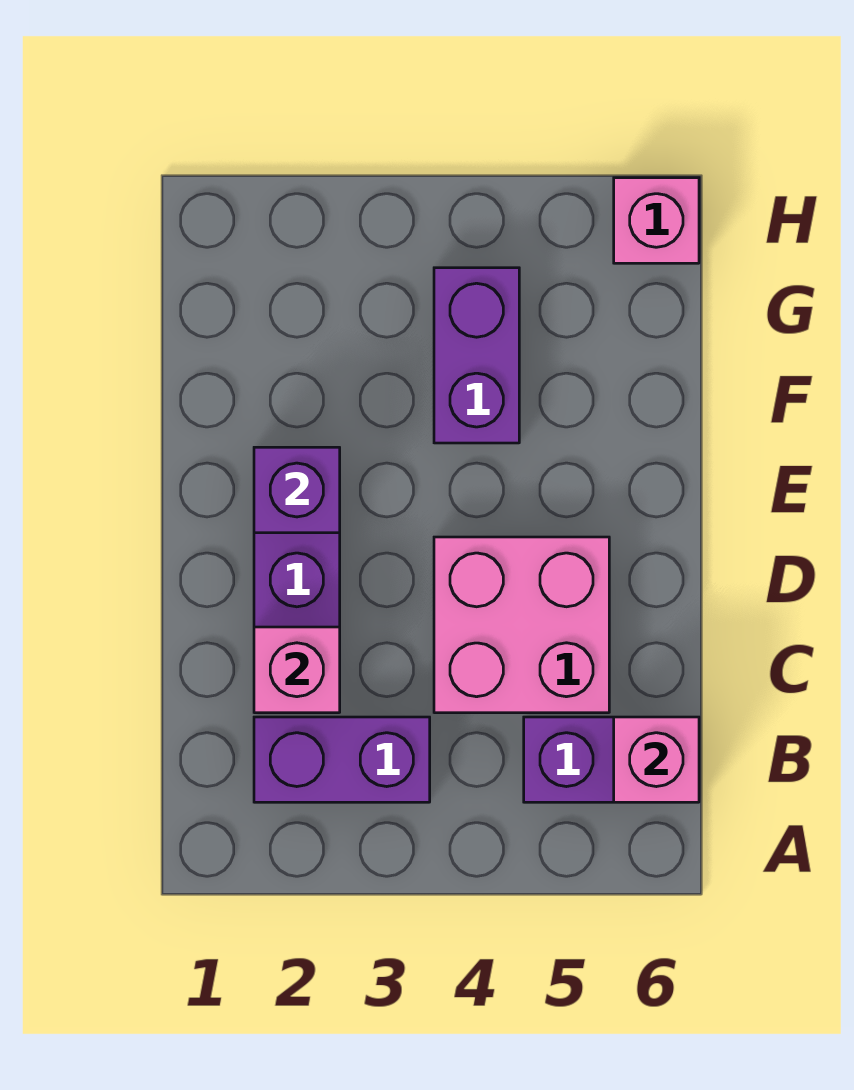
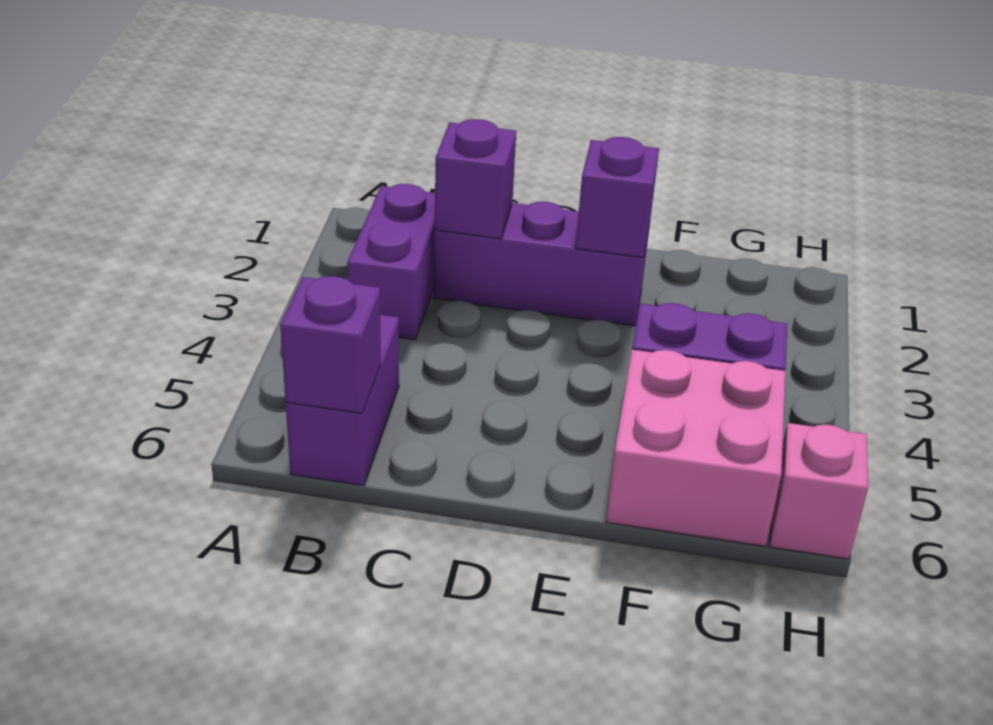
pink brick B6 level 2 -> purple brick B6 level 2
pink brick C2 level 2 -> purple brick C2 level 2
pink brick C4:D5 level 1 -> pink brick F5:G6 level 1

